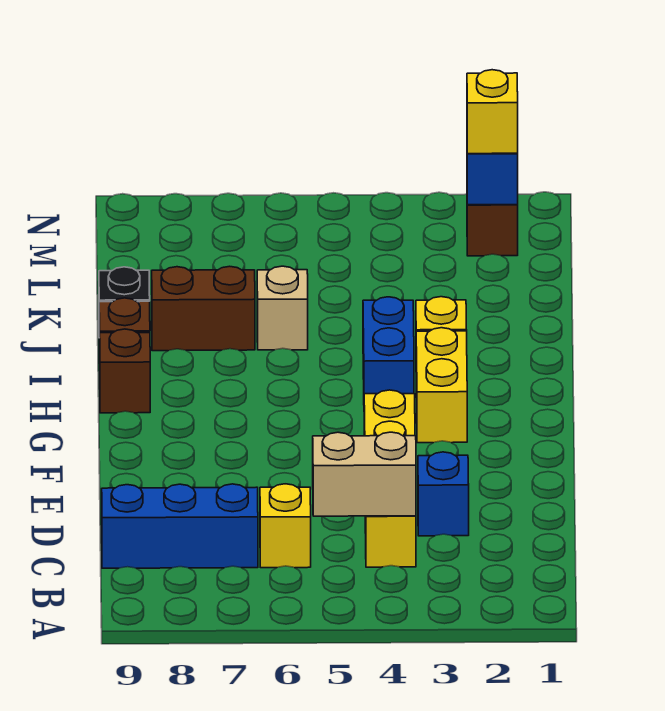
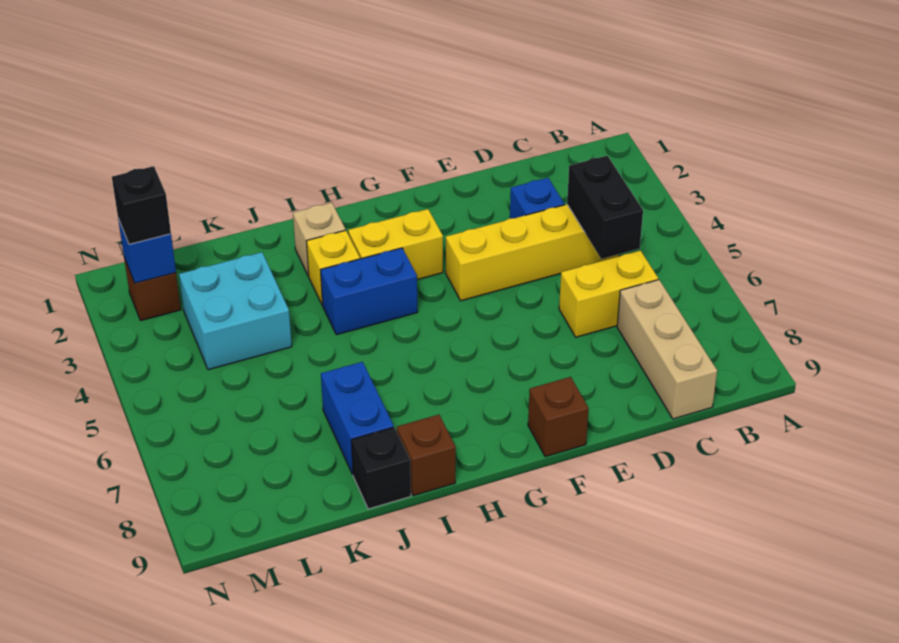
tan brick C4:C5 level 2 -> black brick C4:C5 level 2
yellow brick C6 level 1 -> yellow brick C6:D6 level 1
blue brick C7:C9 level 1 -> tan brick C7:C9 level 1
brown brick H9 level 1 -> brown brick F9 level 1
tan brick J6 level 1 -> tan brick I2 level 1
brown brick J7:J8 level 1 -> blue brick J7:J8 level 1
none -> cyan brick K3:L4 level 1
yellow brick M2 level 3 -> black brick M2 level 3

